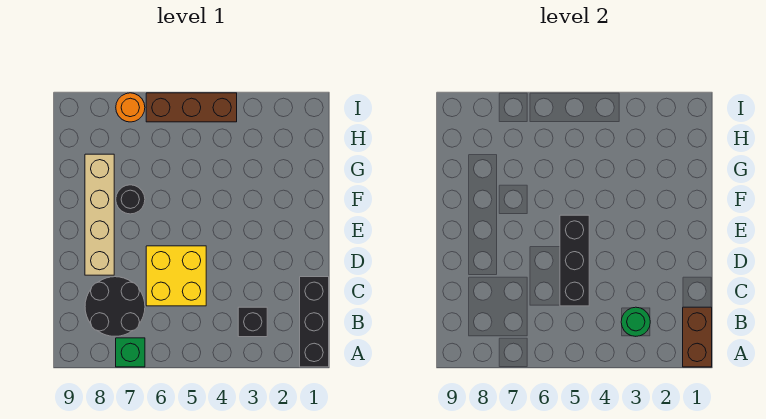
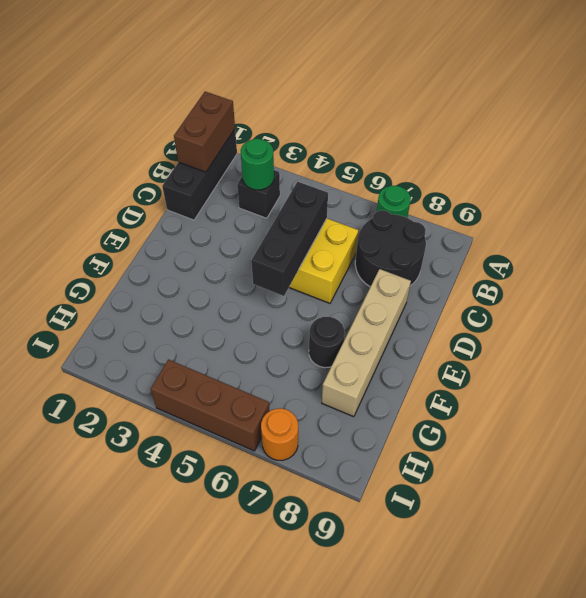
green brick A7 level 1 -> green round brick A7 level 1

